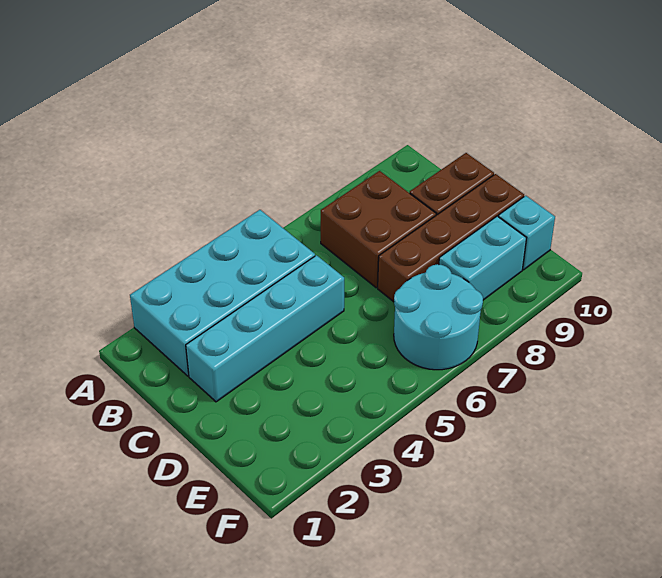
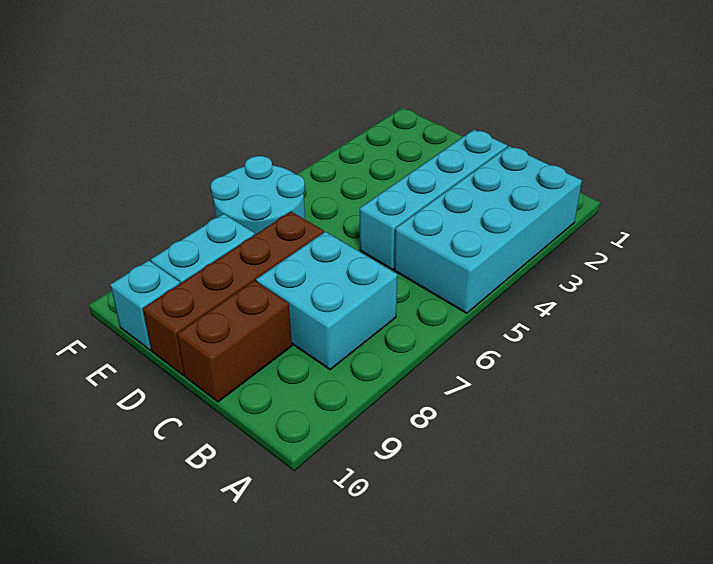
brown brick B7:C8 level 1 -> cyan brick B7:C8 level 1

